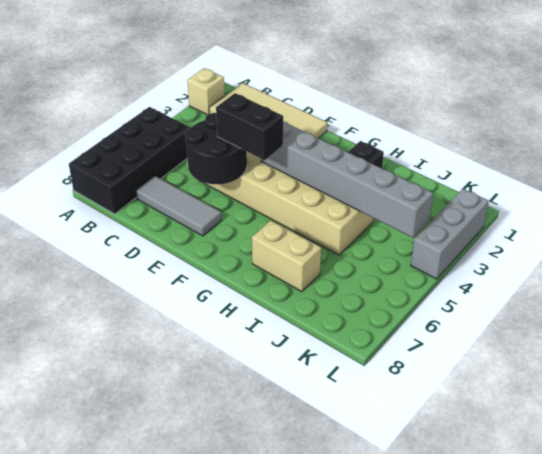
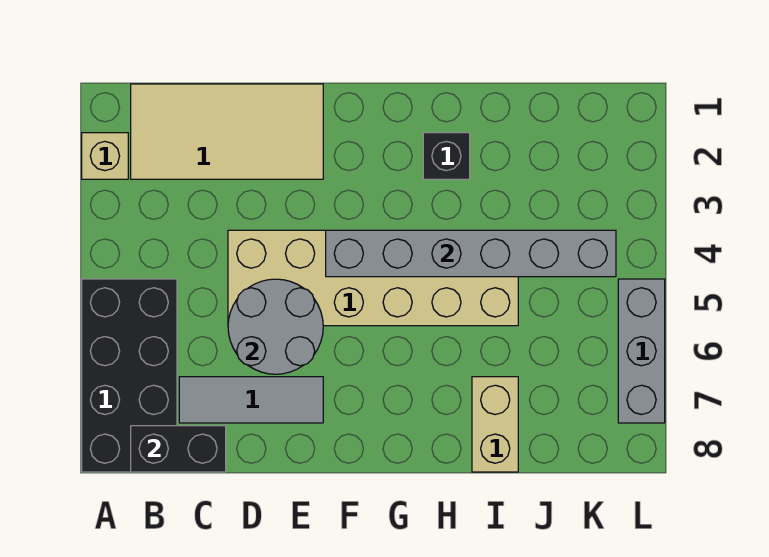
black round brick D5:E6 level 2 -> grey round brick D5:E6 level 2
black brick E5:F5 level 3 -> black brick B8:C8 level 2
tan brick H7:I7 level 1 -> tan brick I7:I8 level 1
grey brick L2:L4 level 1 -> grey brick L5:L7 level 1

